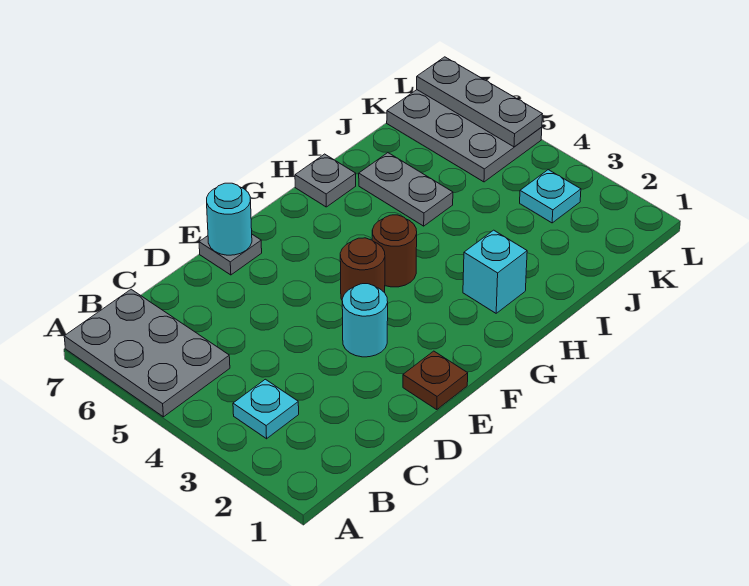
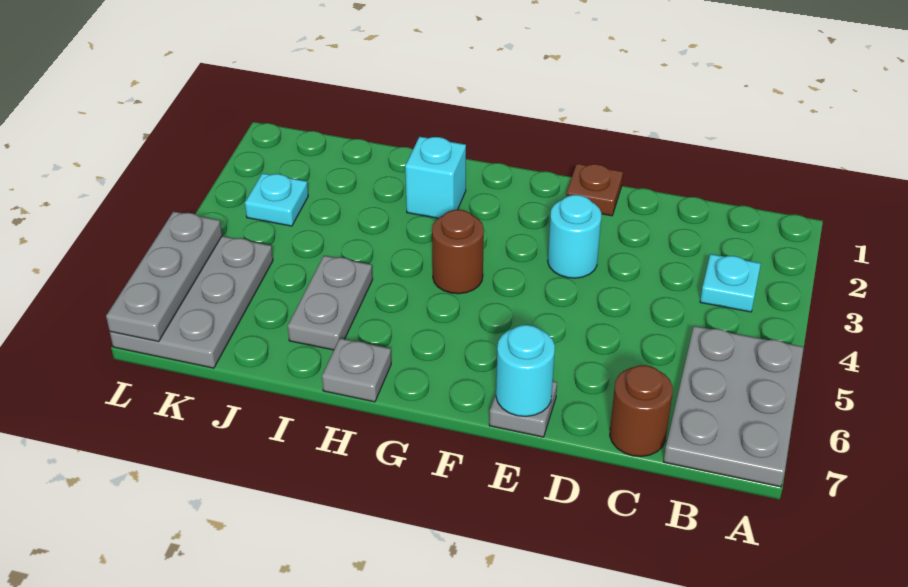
brown round brick F4 level 1 -> brown round brick C7 level 1

